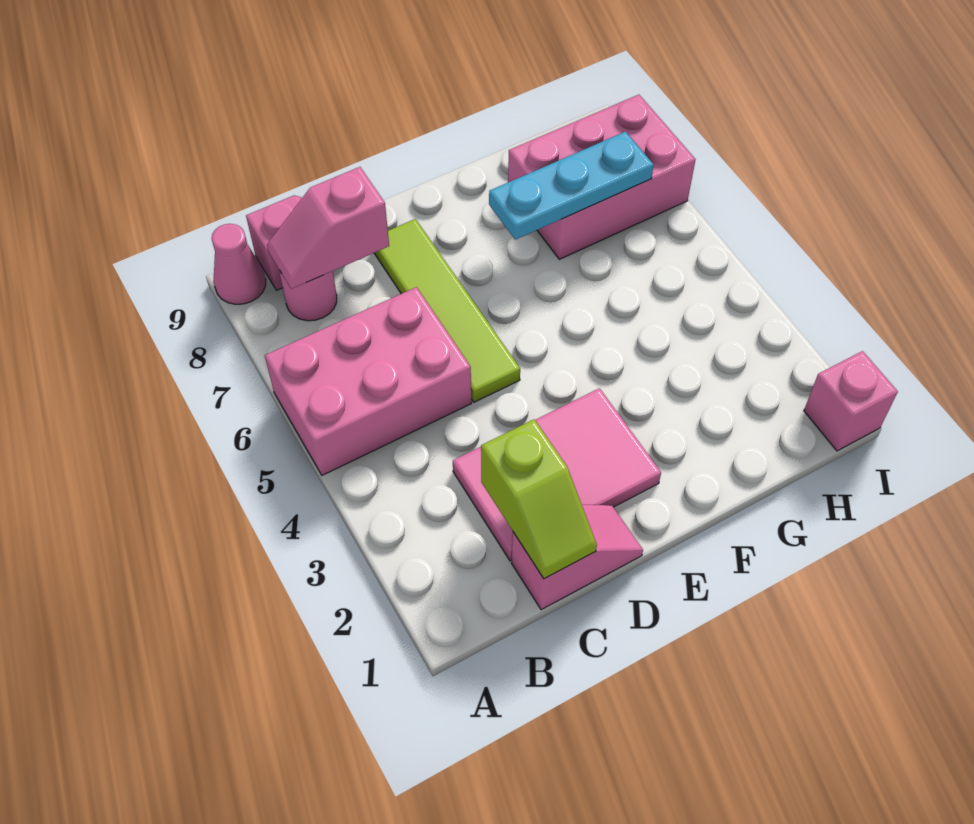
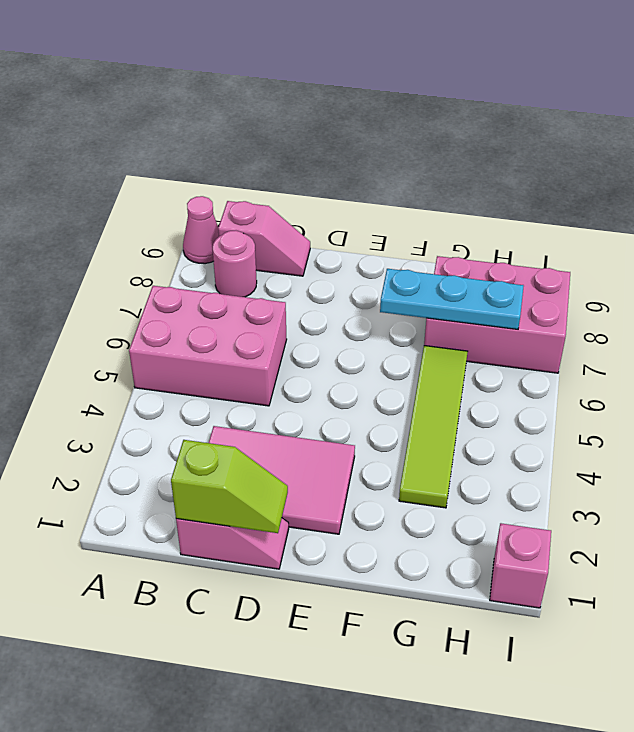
pink slope B8:C8 level 2 top C -> none
lime slope C1:C2 level 2 top 2 -> lime slope C1:D1 level 2 top C
lime tile D5:D8 level 1 -> lime tile G3:G6 level 1

